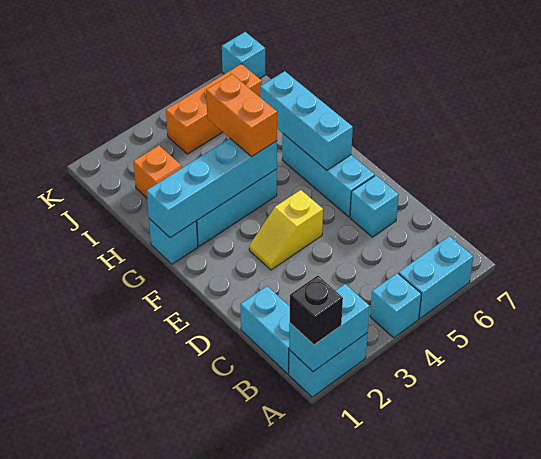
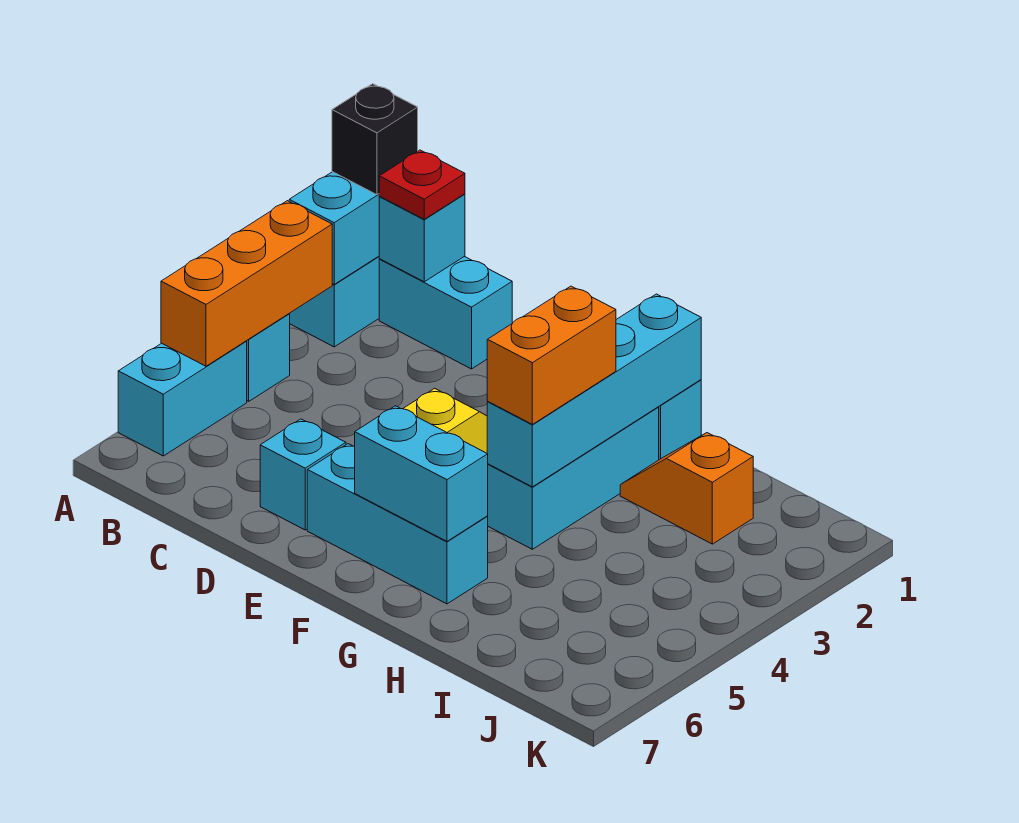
none -> red plate B1 level 3
cyan brick F6:H6 level 2 -> cyan brick F6:G6 level 2
orange brick G4:H4 level 3 -> orange brick G3:G4 level 3
orange brick J4:J6 level 1 -> orange brick A3:A5 level 2
cyan brick K7 level 1 -> cyan brick B1 level 2

